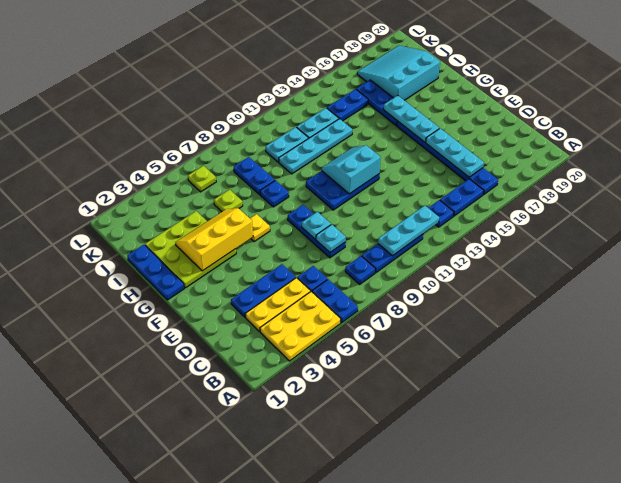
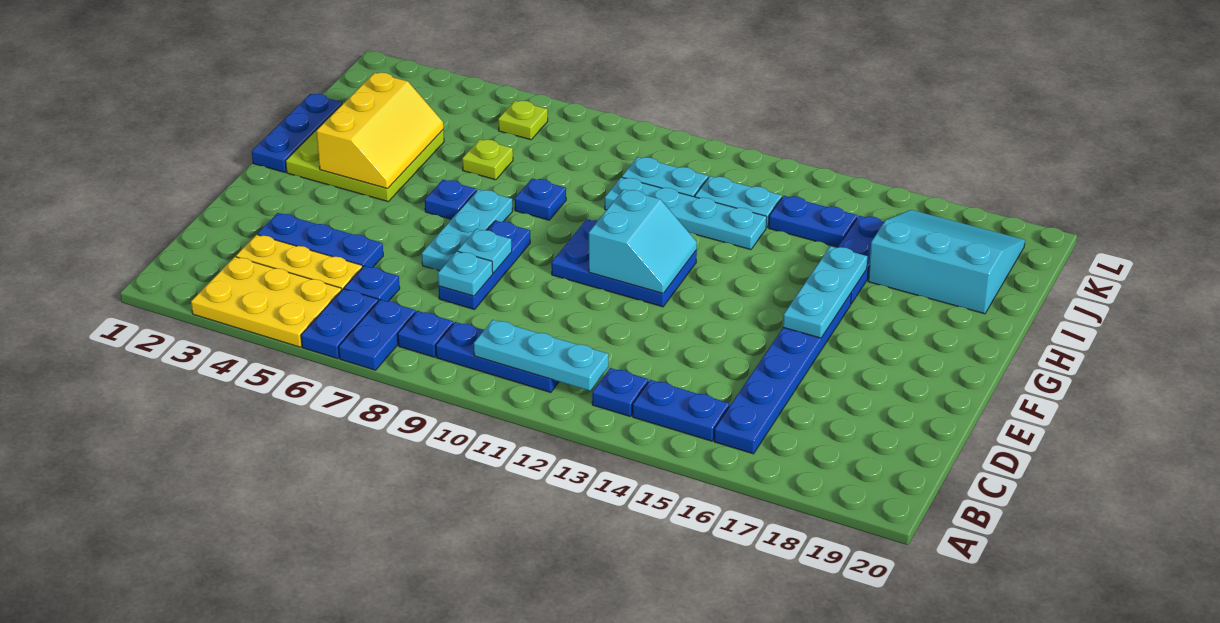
cyan plate C16:E16 level 2 -> cyan plate E7:G7 level 1
cyan slope F11:G12 level 2 top F -> cyan slope F11:G12 level 2 top 11
yellow slope G3:H5 level 2 top G -> yellow slope G3:I4 level 2 top 3
yellow plate G6 level 1 -> blue plate G6 level 1
blue plate I8:J8 level 1 -> blue plate A7:B7 level 1

